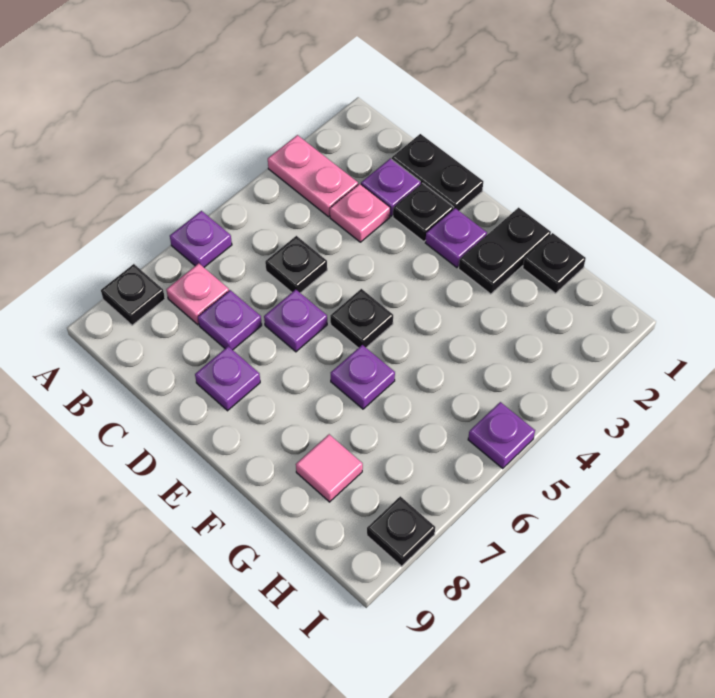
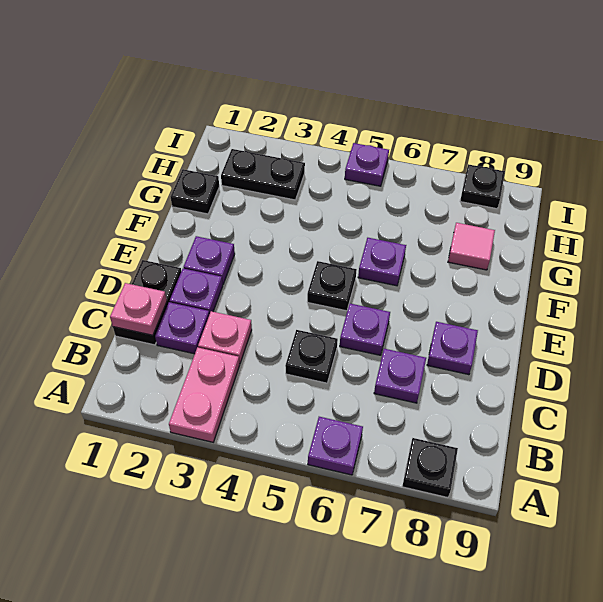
pink plate B7 level 1 -> pink plate C1 level 2
black plate D2 level 1 -> purple plate D2 level 1
black plate F1:F2 level 1 -> black plate H2:H3 level 1

